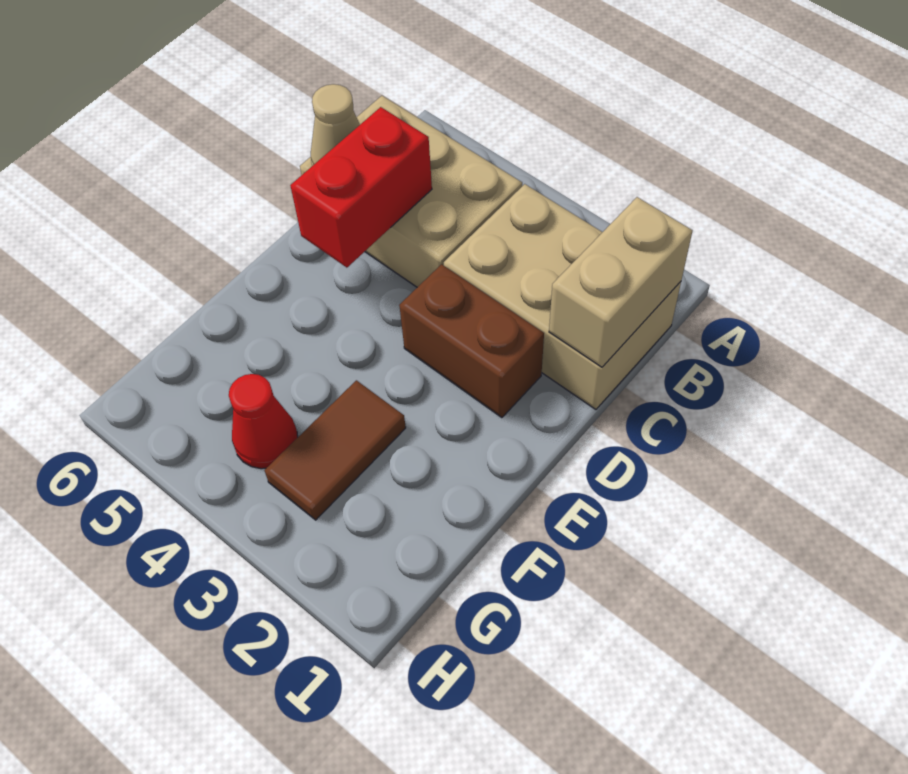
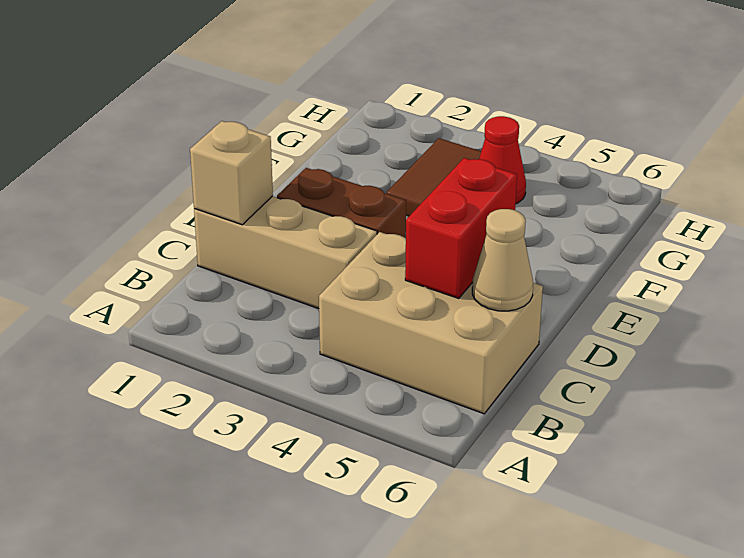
tan brick B1:C3 level 1 -> tan brick C1:C3 level 1
tan brick B1:C1 level 2 -> tan brick C1 level 2

